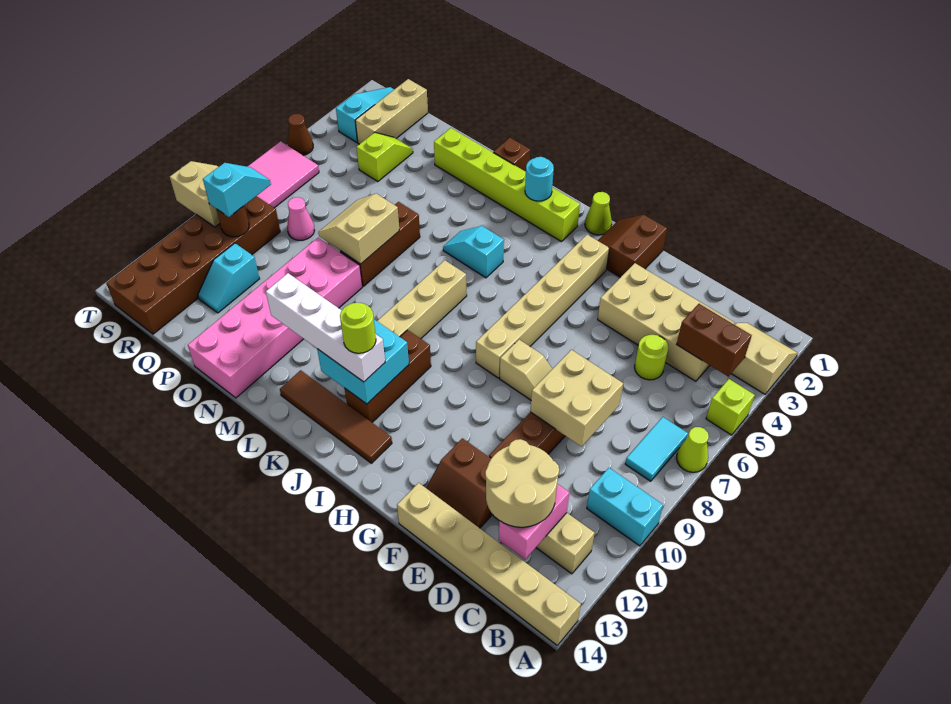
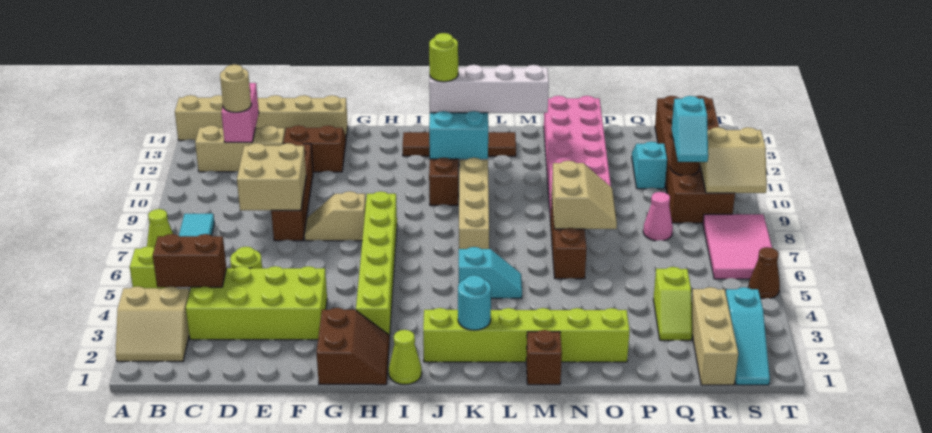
cyan brick A10:B10 level 1 -> none
tan brick C3:F4 level 1 -> lime brick C3:F4 level 1
tan round brick C12:D13 level 3 -> tan round brick C12 level 3
tan brick H3:H8 level 1 -> lime brick H3:H8 level 1

